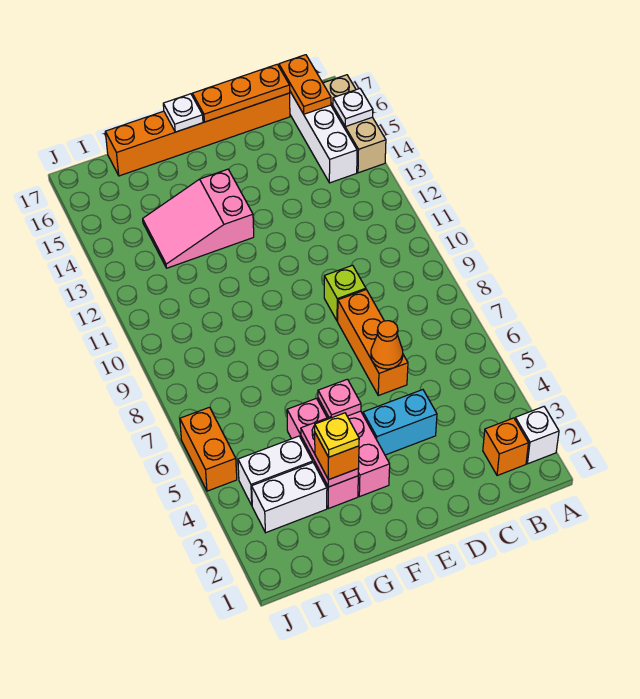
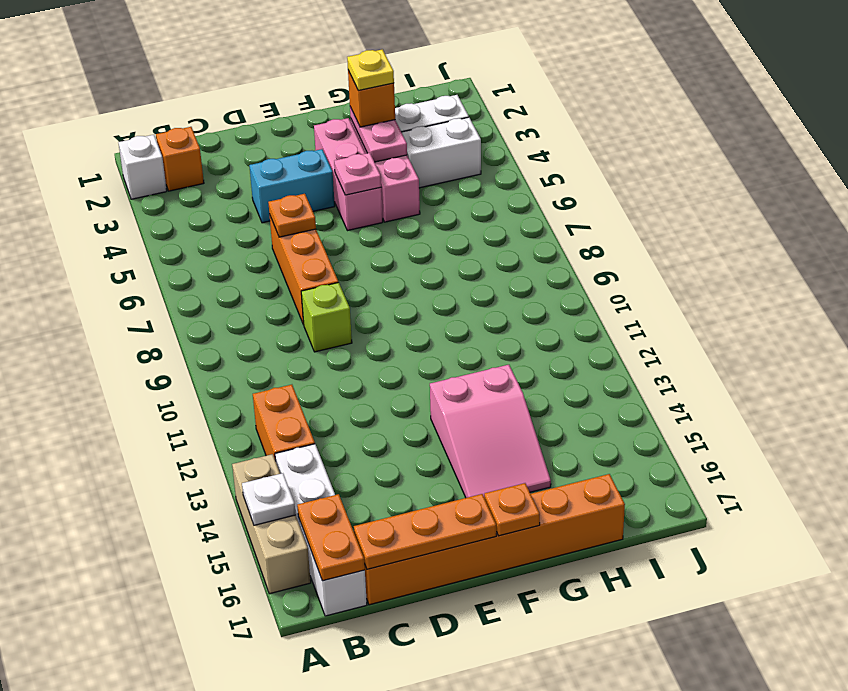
orange cone D6 level 2 -> orange plate D6 level 2
pink slope F13:H14 level 1 top F -> pink slope F13:G15 level 1 top 13
white plate F17 level 2 -> orange plate F17 level 2
orange brick J5:J6 level 1 -> orange brick B12:B13 level 1

